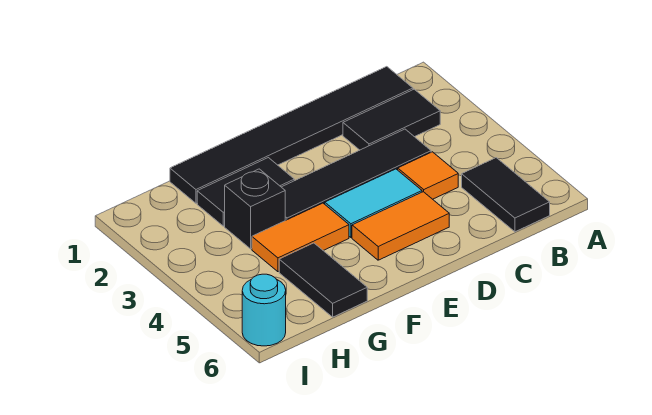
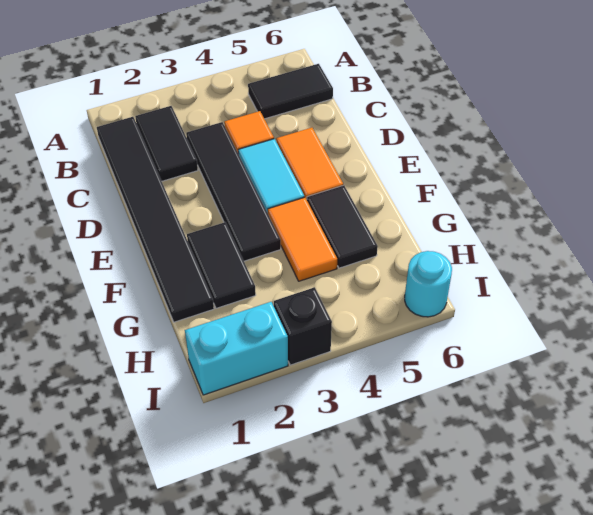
black brick G3 level 1 -> black brick I3 level 1
black tile G5:G6 level 1 -> black tile F5:G5 level 1
none -> cyan brick I1:I2 level 1

